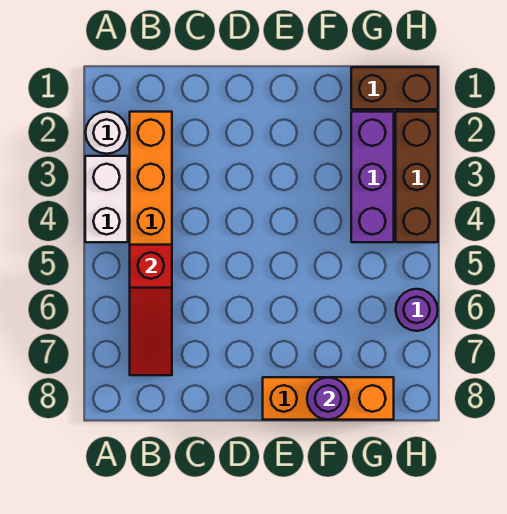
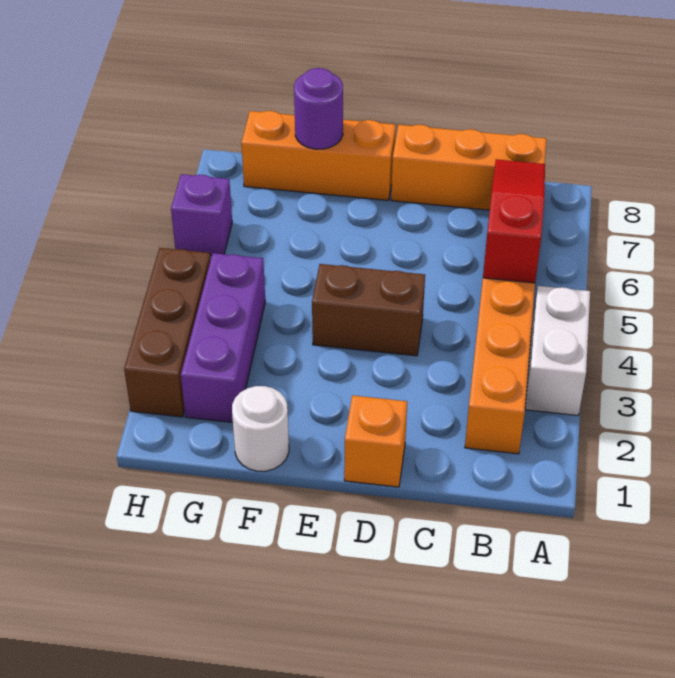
white round brick A2 level 1 -> white round brick F1 level 1
none -> orange brick B8:D8 level 1
none -> orange brick D1 level 1
brown brick G1:H1 level 1 -> brown brick D4:E4 level 1
purple round brick H6 level 1 -> purple brick H6 level 1

